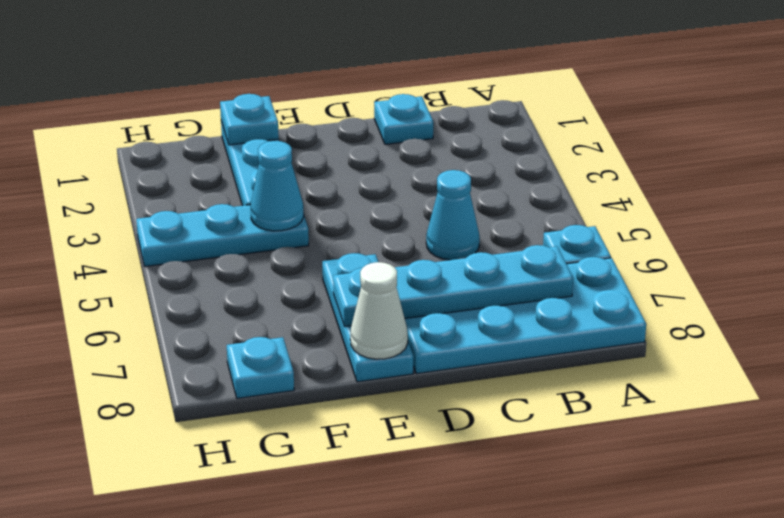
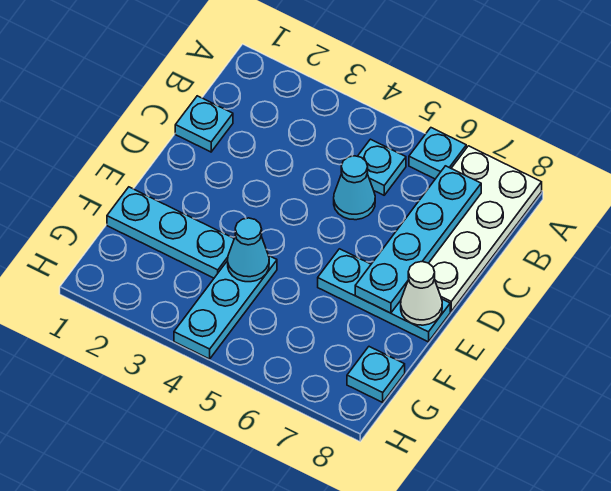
cyan plate A7:D8 level 1 -> white plate A7:D8 level 1
cyan plate F1 level 2 -> cyan plate B5 level 1

